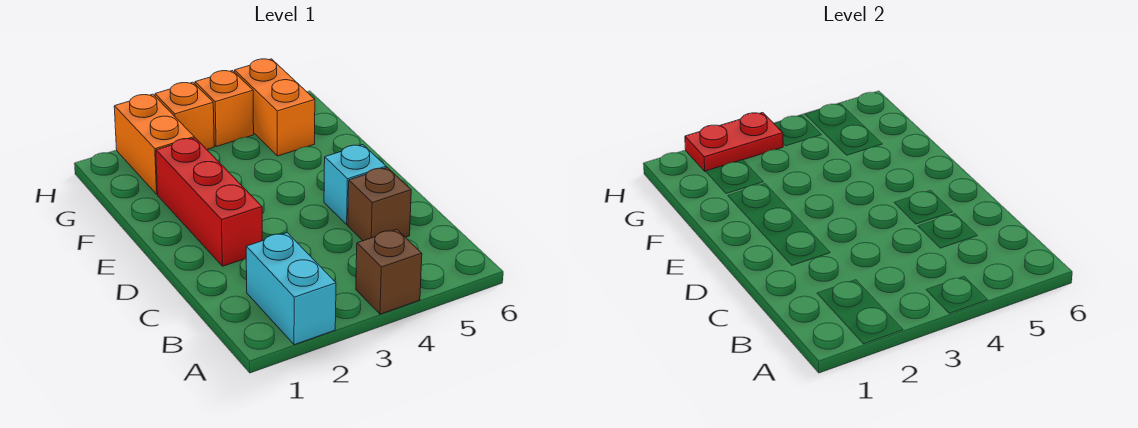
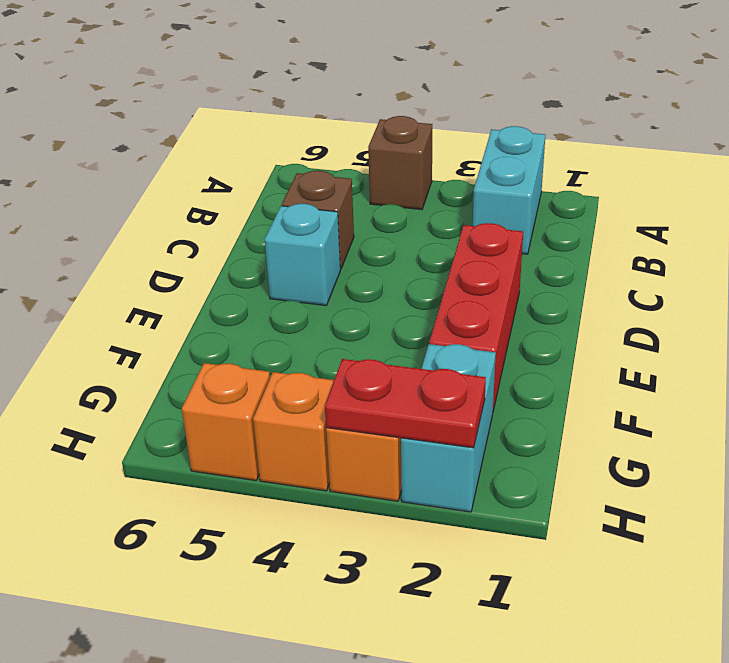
orange brick G2:H2 level 1 -> cyan brick G2:H2 level 1
orange brick G5:H5 level 1 -> orange brick H5 level 1

